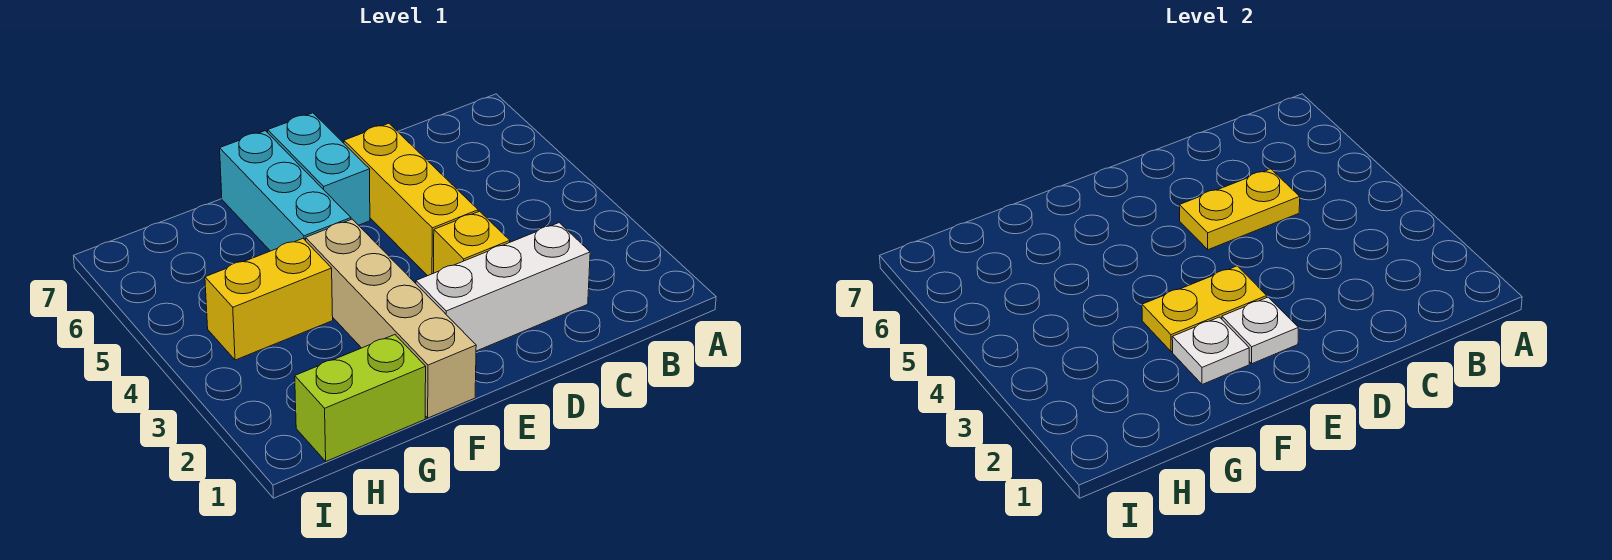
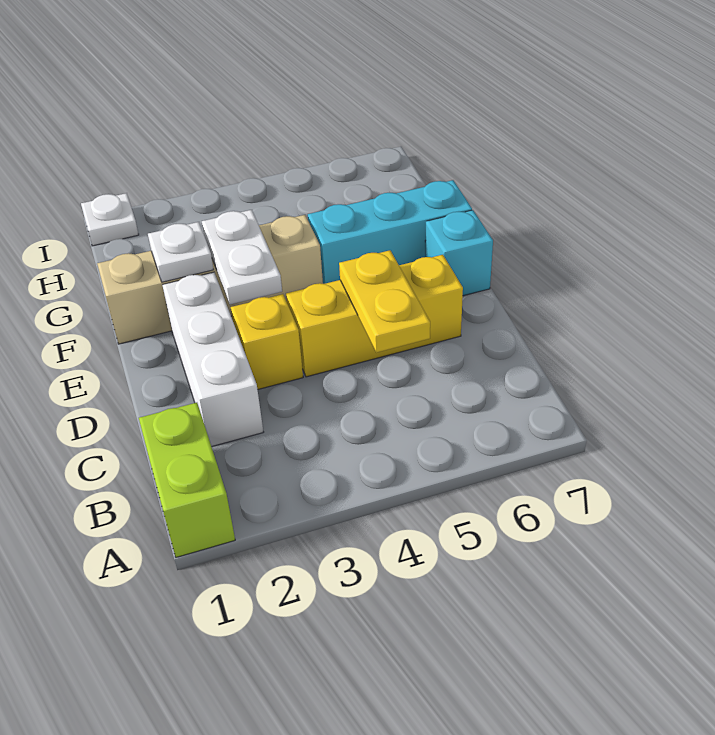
white plate E2 level 2 -> white plate I1 level 1
yellow plate E3:F3 level 2 -> white plate E3:F3 level 2
cyan brick E6:E7 level 1 -> cyan brick E7 level 1
lime brick G1:H1 level 1 -> lime brick A1:B1 level 1
yellow brick G4:H4 level 1 -> none

